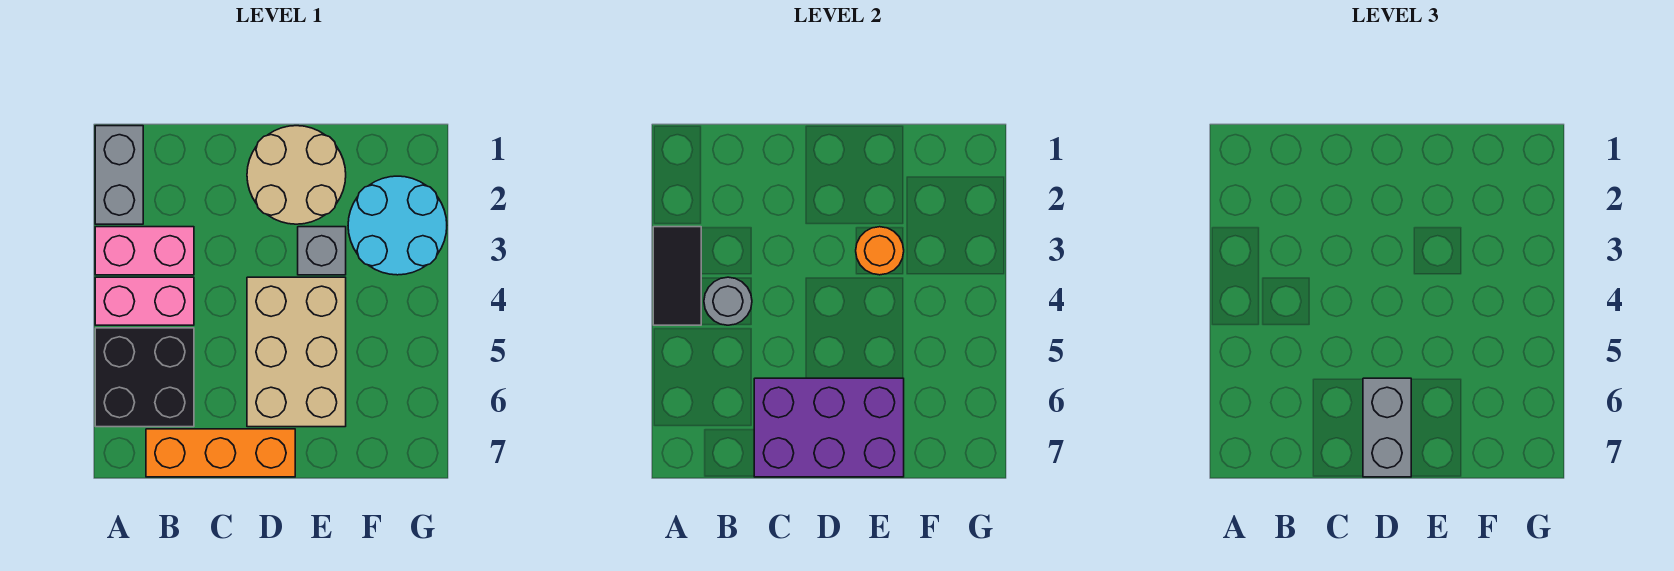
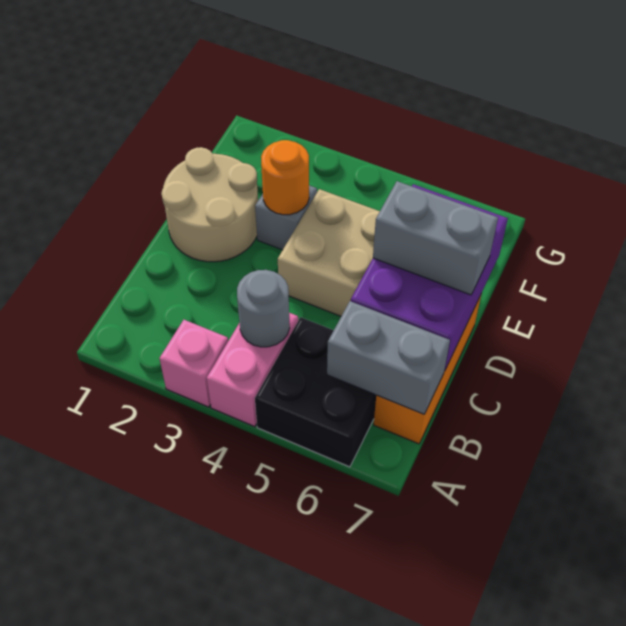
grey brick A1:A2 level 1 -> grey brick B6:B7 level 2
pink brick A3:B3 level 1 -> pink brick A3 level 1
black tile A3:A4 level 2 -> none
cyan round brick F2:G3 level 1 -> none

